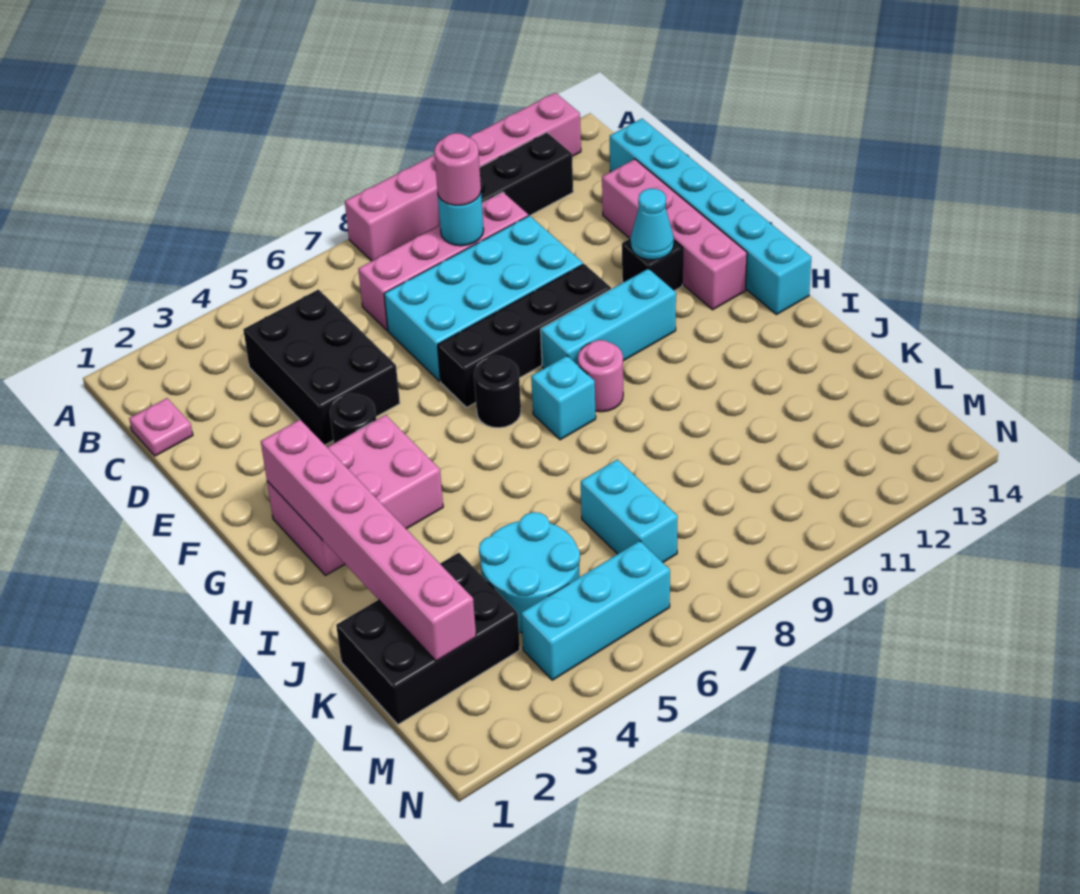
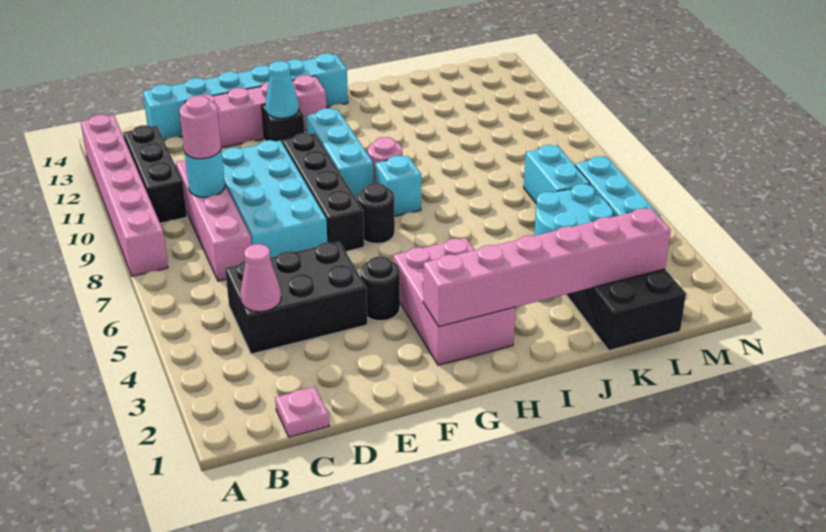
none -> pink cone C4 level 2
cyan brick K7:L7 level 1 -> cyan brick L6:L7 level 1

